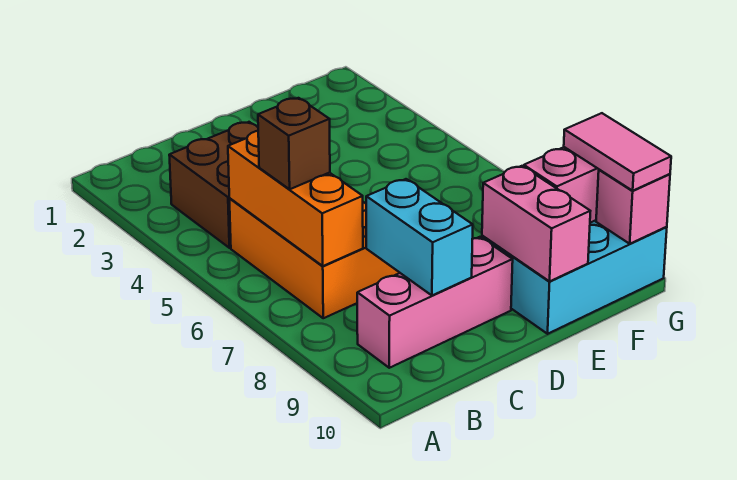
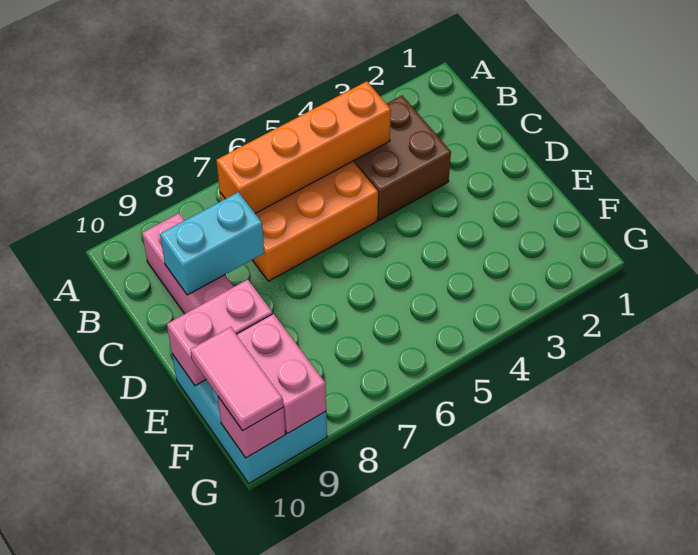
orange brick B5:B7 level 2 -> orange brick B4:B7 level 2
brown brick B6 level 3 -> none
pink tile G9:G10 level 3 -> pink tile F10:G10 level 3

